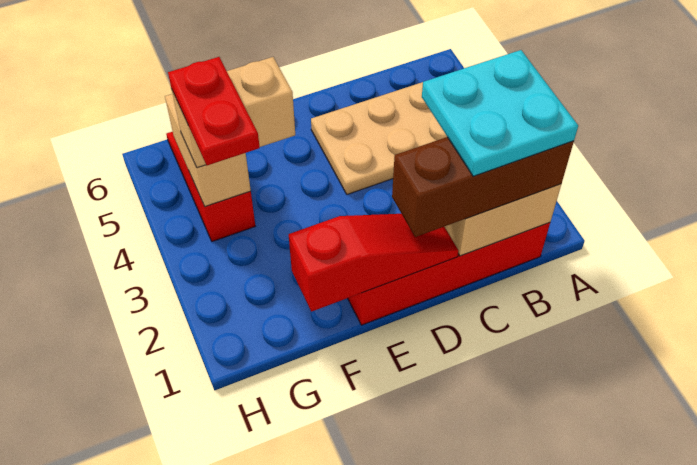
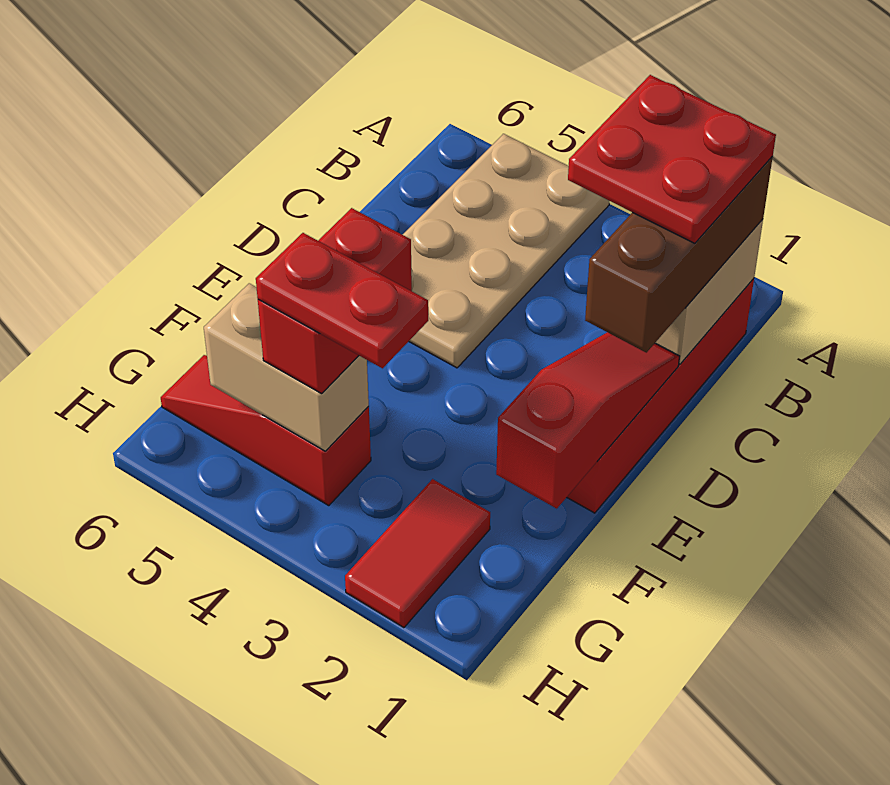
cyan plate B1:C2 level 4 -> red plate B1:C2 level 4
tan brick F4:G4 level 3 -> red brick F4:G4 level 3
none -> red tile G2:H2 level 1

